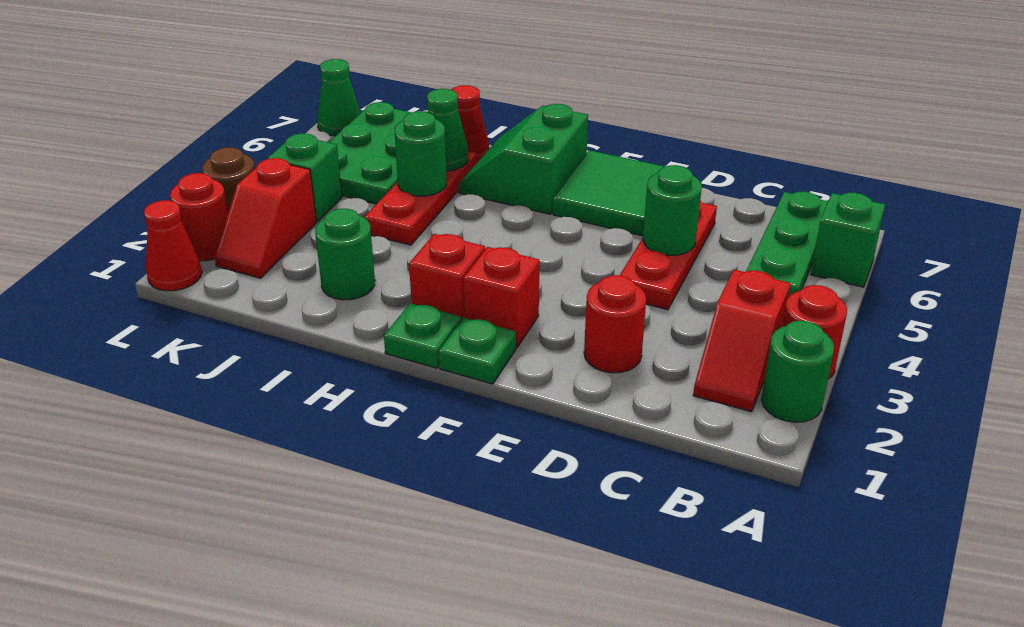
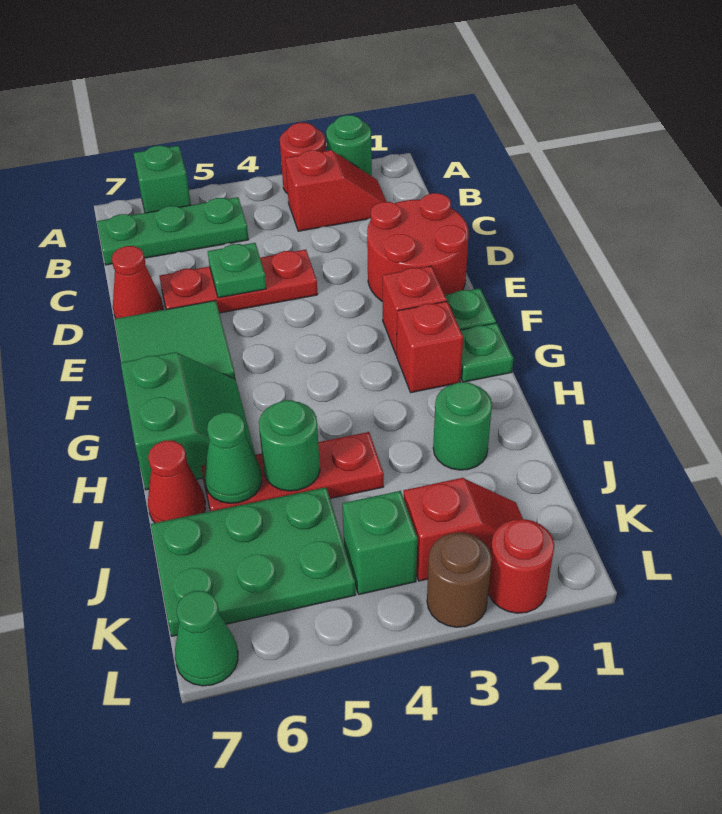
red round brick D2 level 1 -> red round brick D1:E2 level 1
green round brick D5 level 2 -> green plate D5 level 2
green slope G6:H7 level 1 top G -> green slope G6:H7 level 1 top 7
red cone L1 level 1 -> red cone D7 level 1

